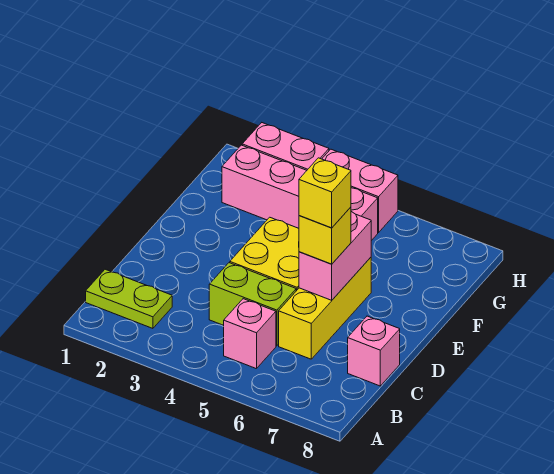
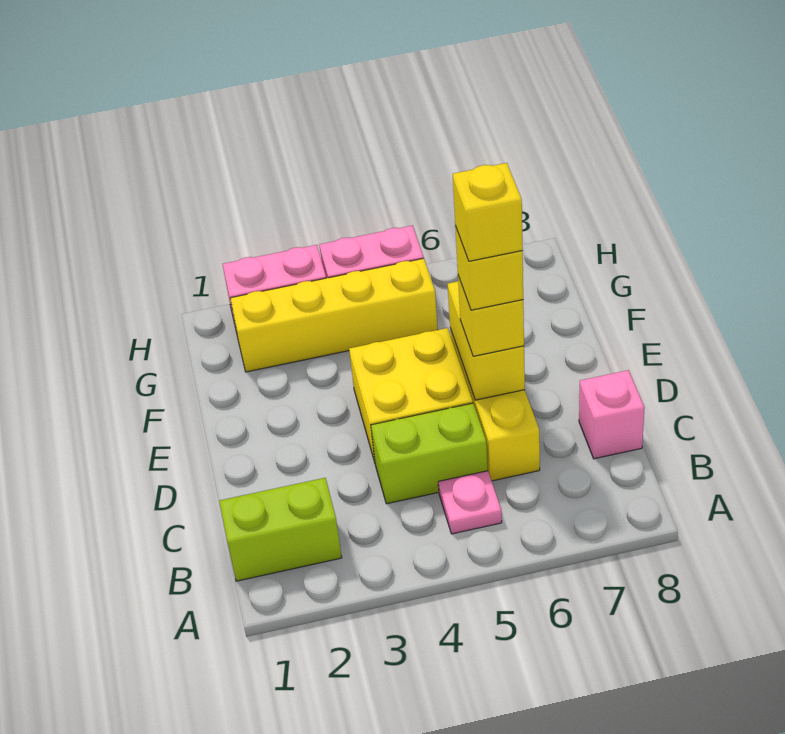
lime plate B1:B2 level 1 -> lime brick B1:B2 level 1
pink brick B5 level 1 -> pink plate B5 level 1
pink brick D6:E6 level 2 -> yellow brick D6:E6 level 2
none -> yellow brick D6 level 5
pink brick G2:G5 level 1 -> yellow brick G2:G5 level 1

